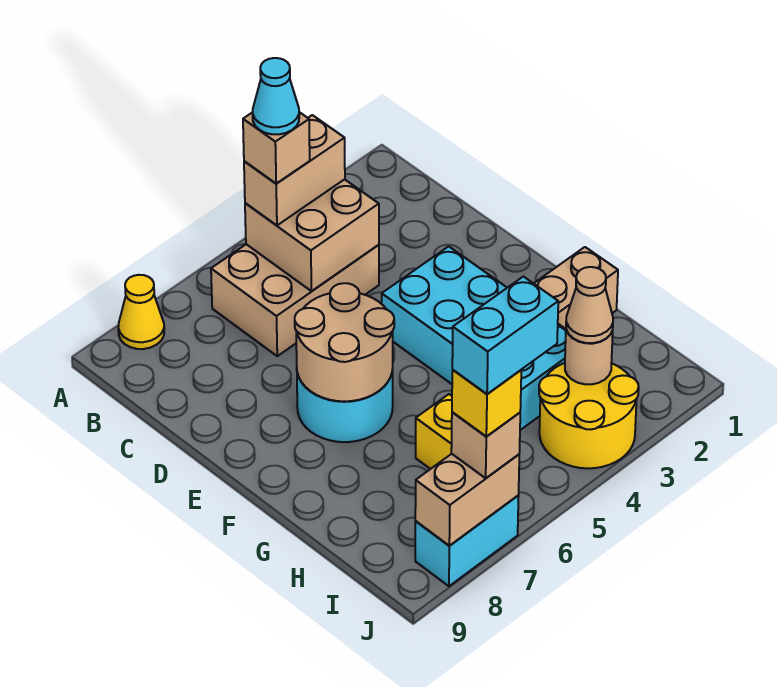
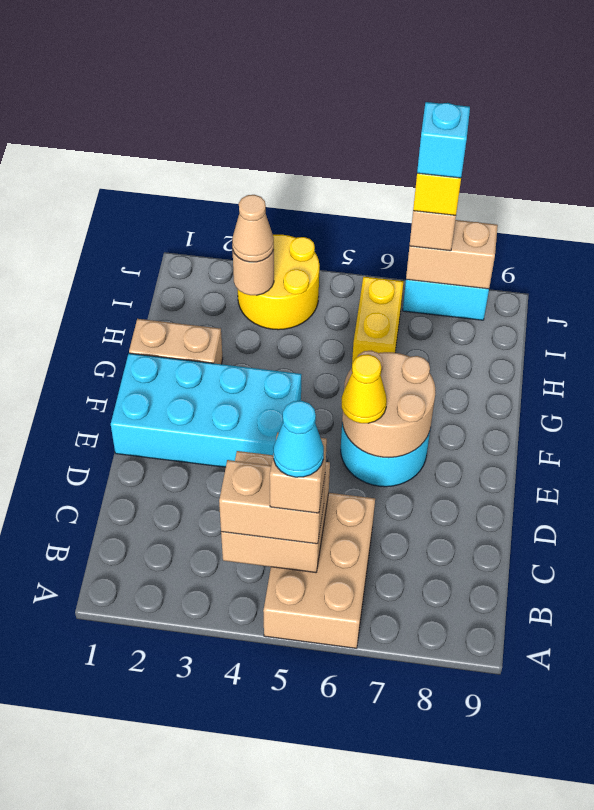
yellow cone A8 level 1 -> yellow cone E6 level 3
tan brick B4:C6 level 1 -> tan brick A5:C6 level 1
cyan brick E3:H4 level 1 -> cyan brick E1:F4 level 1
cyan brick J6:J7 level 5 -> cyan brick J7 level 5

